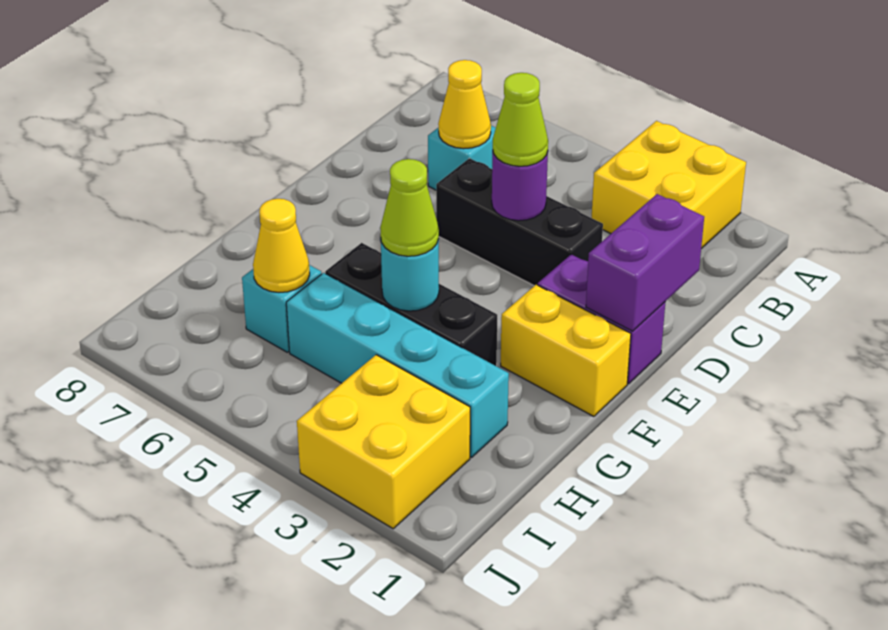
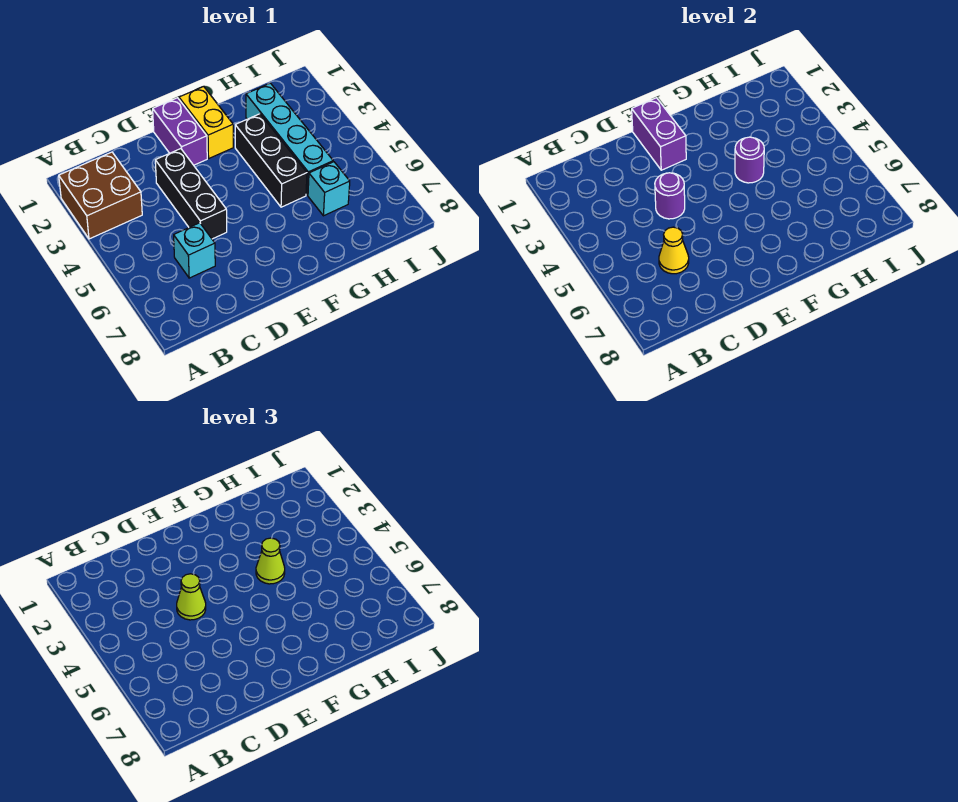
yellow brick A2:B3 level 1 -> brown brick A2:B3 level 1
purple brick D1:E1 level 2 -> purple brick E1:E2 level 2
cyan round brick G4 level 2 -> purple round brick G4 level 2
yellow cone H6 level 2 -> none
yellow brick I2:J3 level 1 -> none

